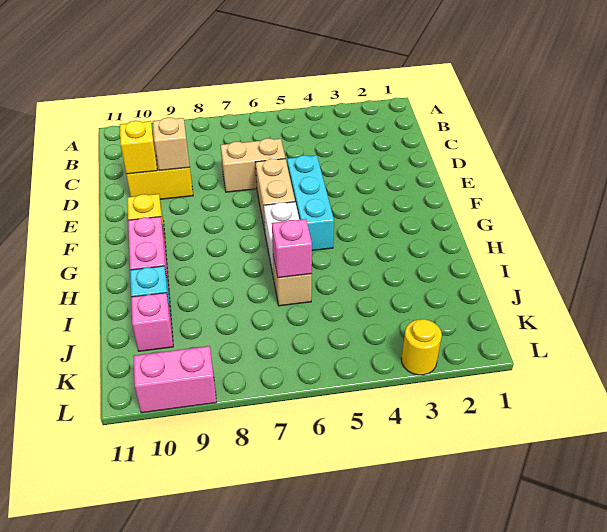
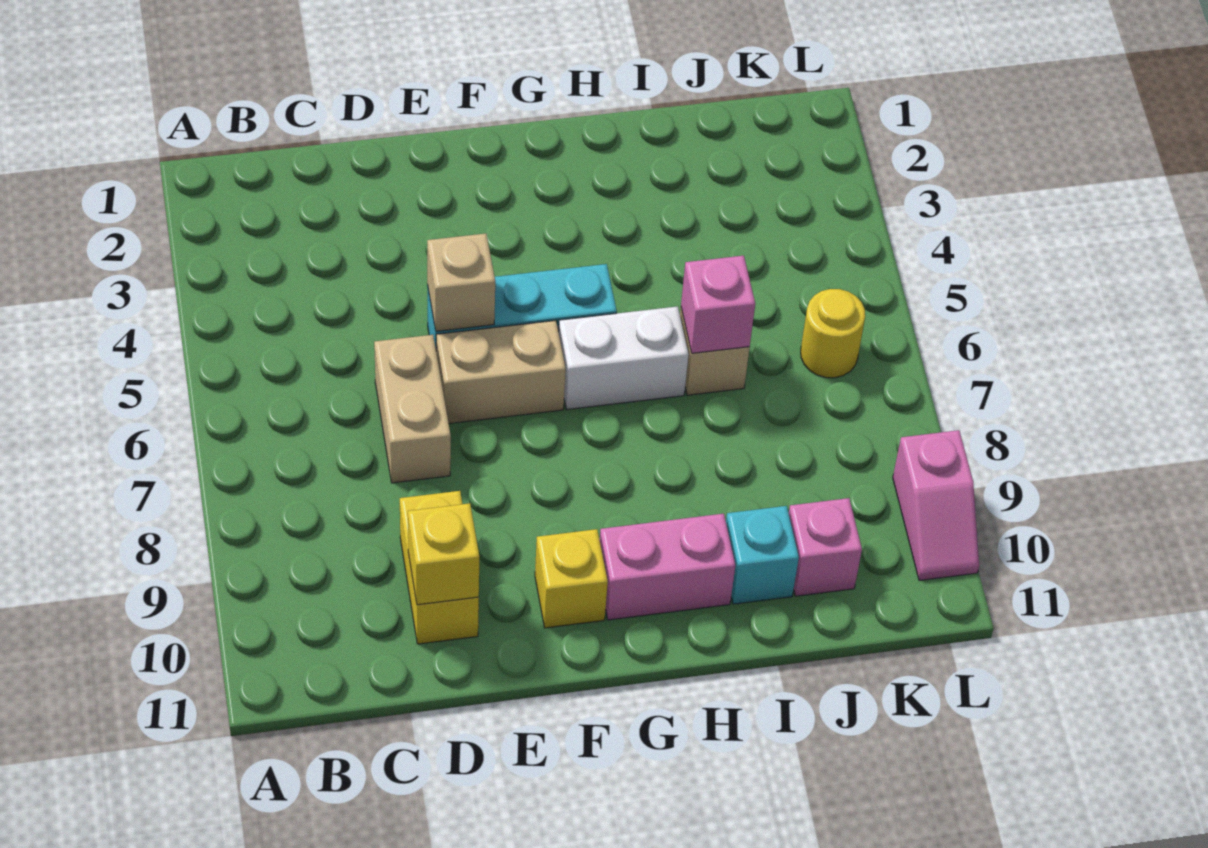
tan brick D9 level 2 -> tan brick E5 level 2
yellow round brick L3 level 1 -> yellow round brick K6 level 1
pink brick L9:L10 level 1 -> pink slope L9:L10 level 1 top 9

